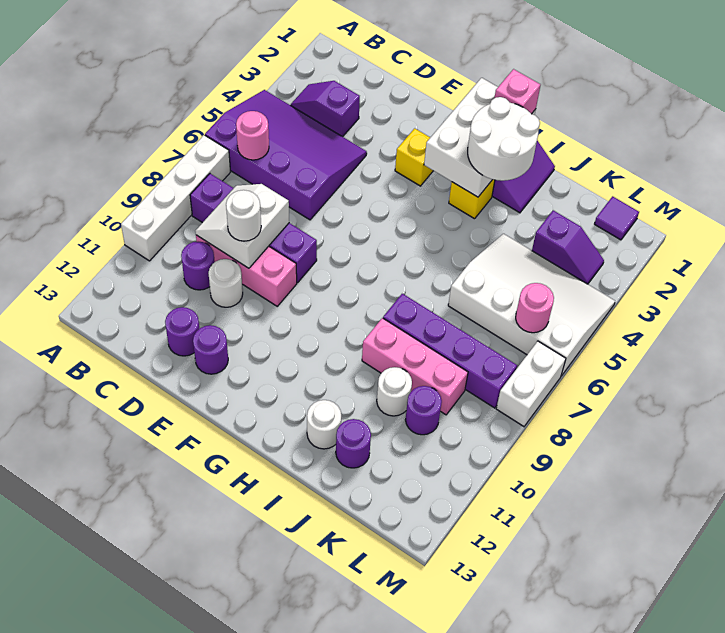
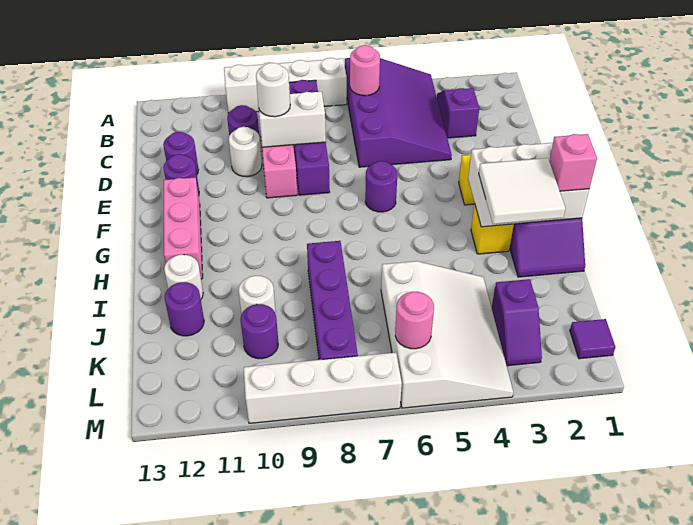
none -> purple round brick F6 level 1
white round brick H2:I3 level 3 -> white tile H2:I3 level 3
pink brick I9:K9 level 1 -> pink brick F12:H12 level 1
white brick M7:M8 level 1 -> white brick M7:M10 level 1

